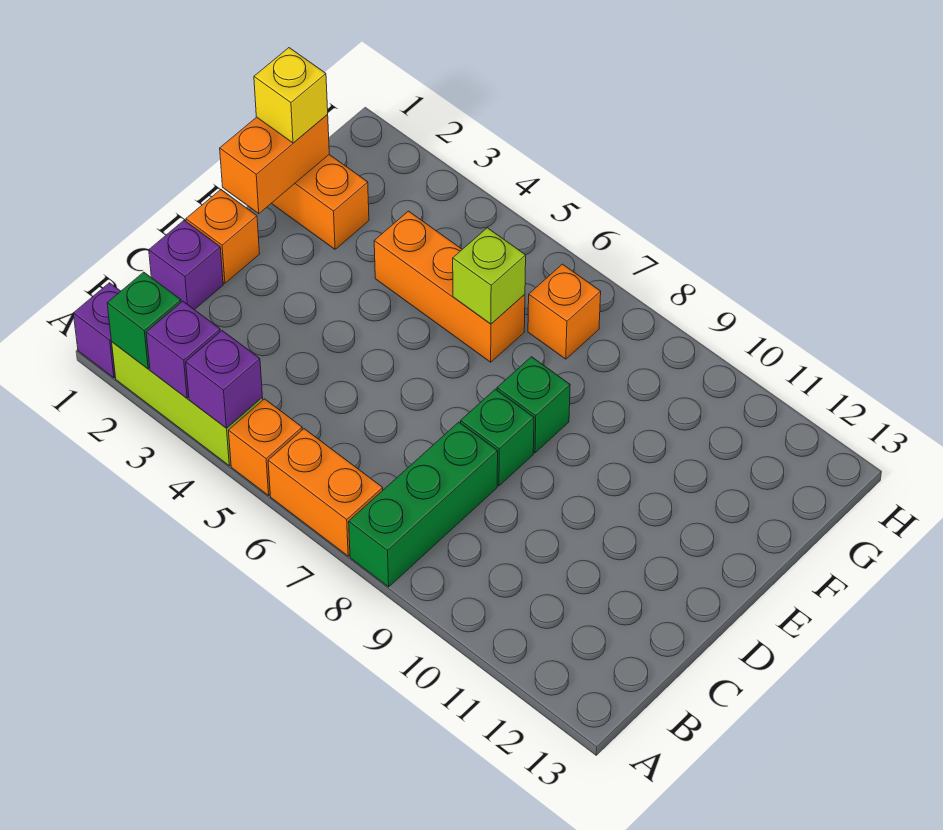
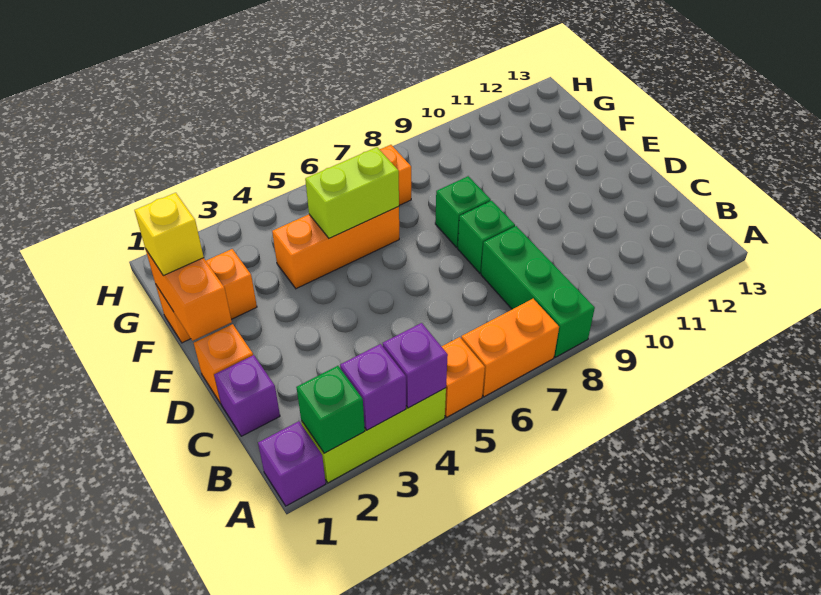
lime brick F6 level 2 -> lime brick F5:F6 level 2

